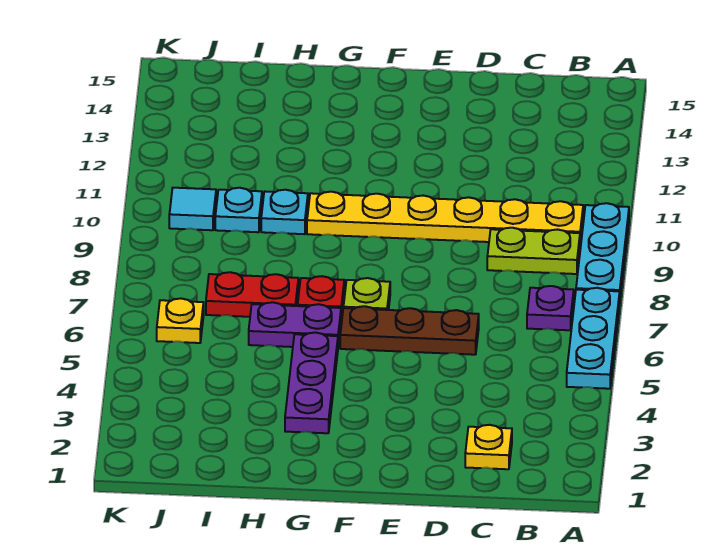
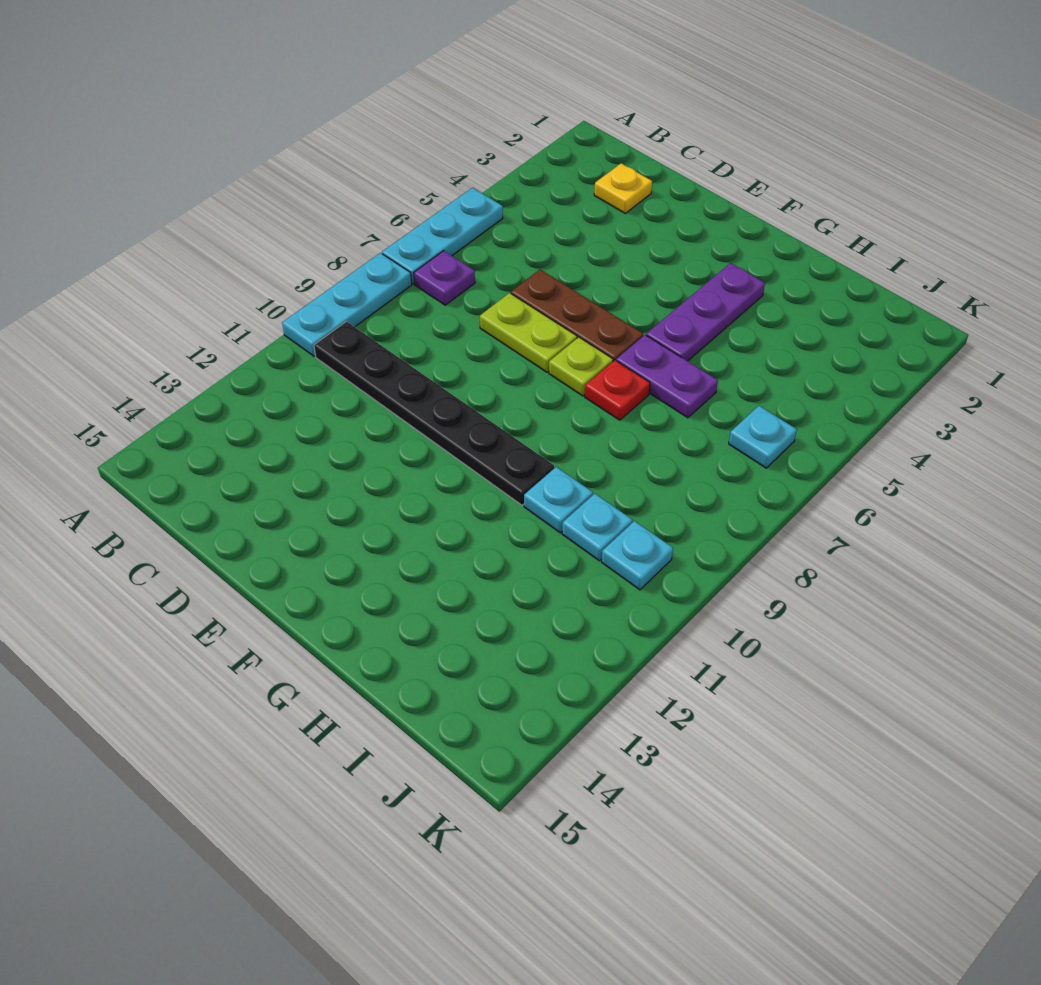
lime plate B9:C9 level 1 -> lime plate D7:E7 level 1
yellow plate B10:G10 level 1 -> black plate B10:G10 level 1
red plate H7:I7 level 1 -> none
yellow plate J6 level 1 -> cyan plate J6 level 1
cyan tile J10 level 1 -> cyan plate J10 level 1

